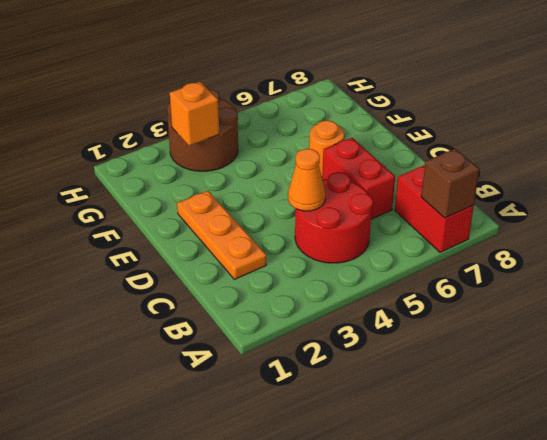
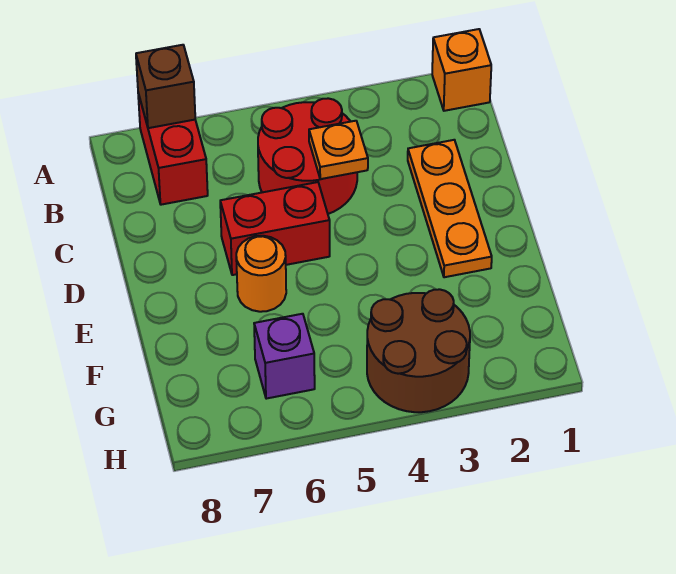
orange cone C4 level 2 -> orange plate C4 level 2
red brick C6:D6 level 1 -> red brick D5:D6 level 1
orange brick G3 level 2 -> orange brick A1 level 1
none -> purple brick G6 level 1

